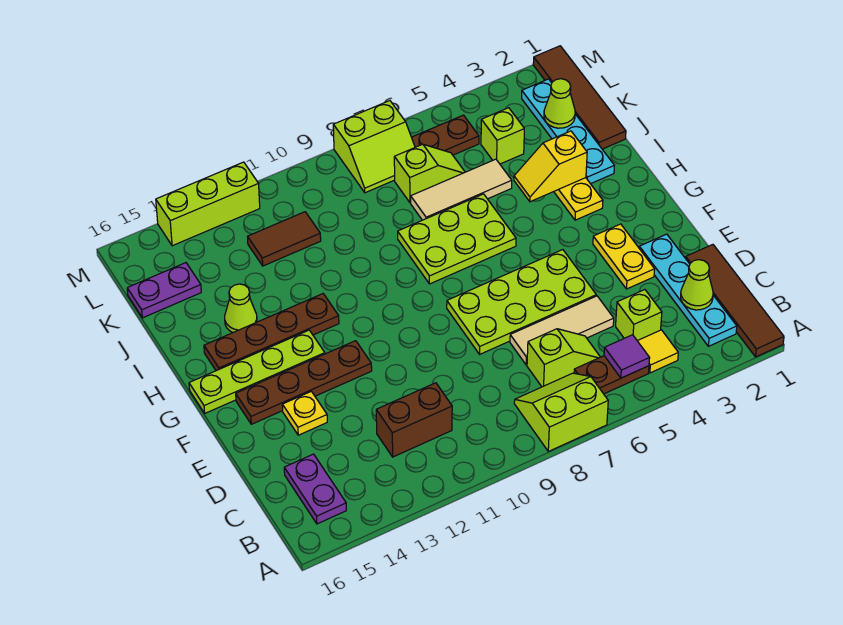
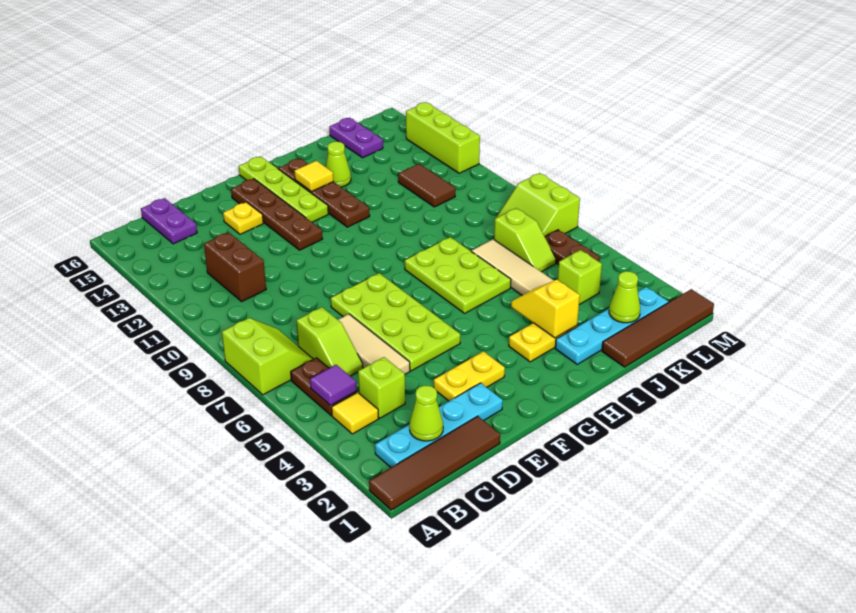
purple plate B15:C15 level 1 -> purple plate C15:C16 level 1
none -> yellow tile H14 level 2

